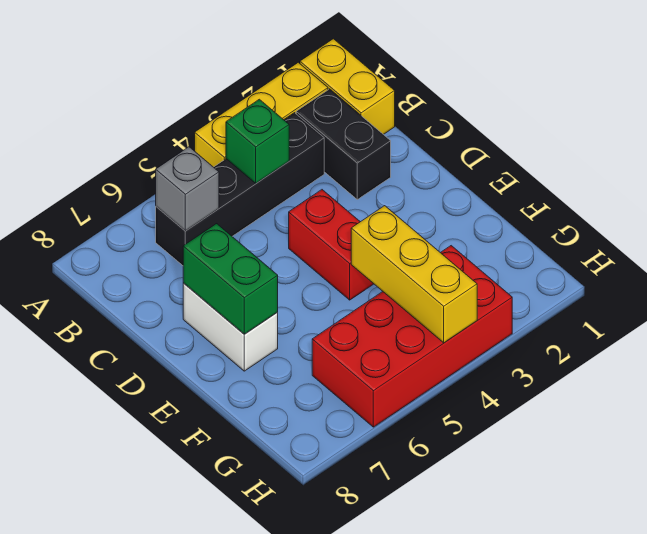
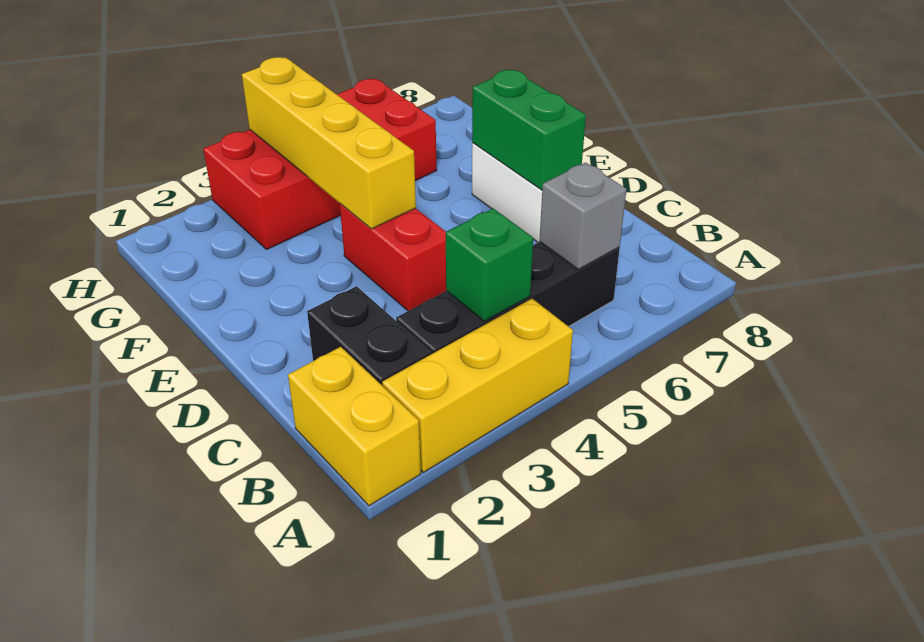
yellow brick F4:H4 level 2 -> yellow brick E4:H4 level 2

